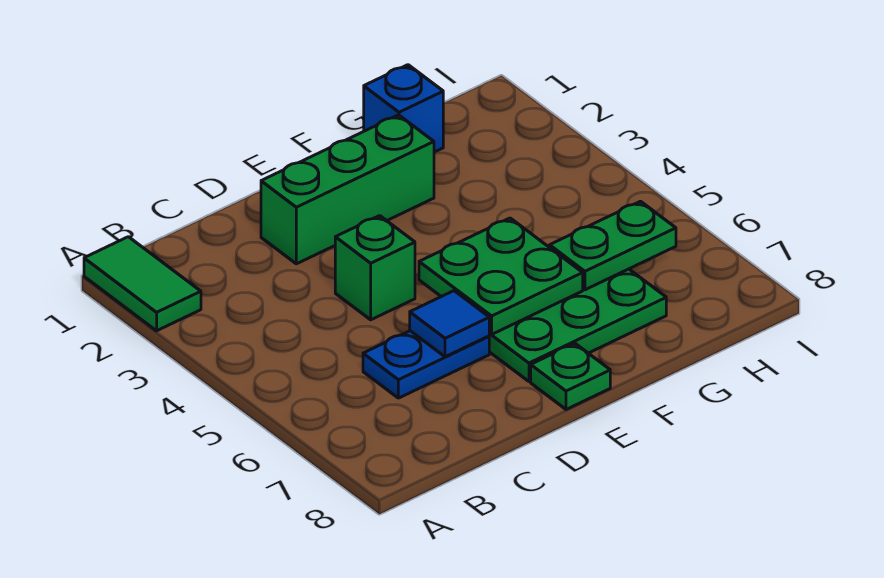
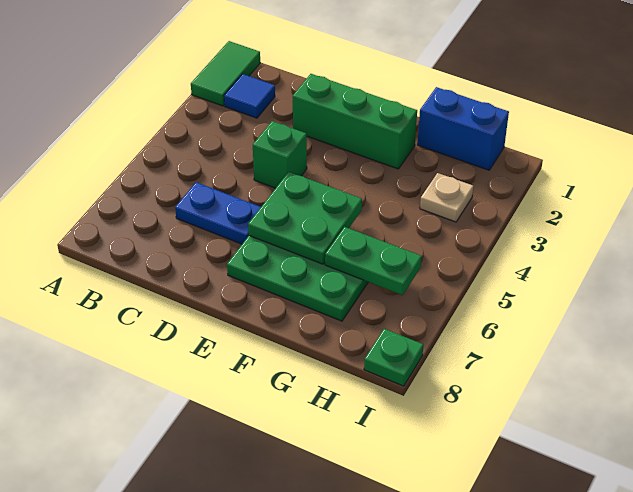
blue tile D6 level 2 -> blue tile B2 level 1
green plate E8 level 1 -> green plate I8 level 1
blue brick G1 level 1 -> blue brick G1:H1 level 1
none -> tan plate H3 level 1

